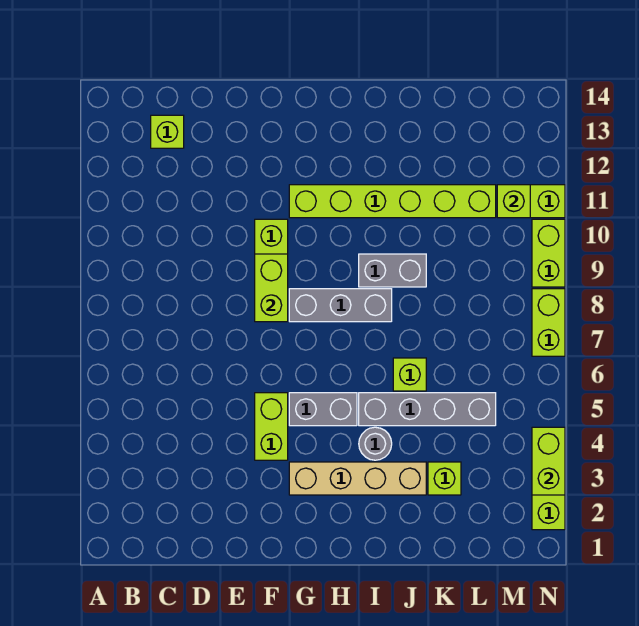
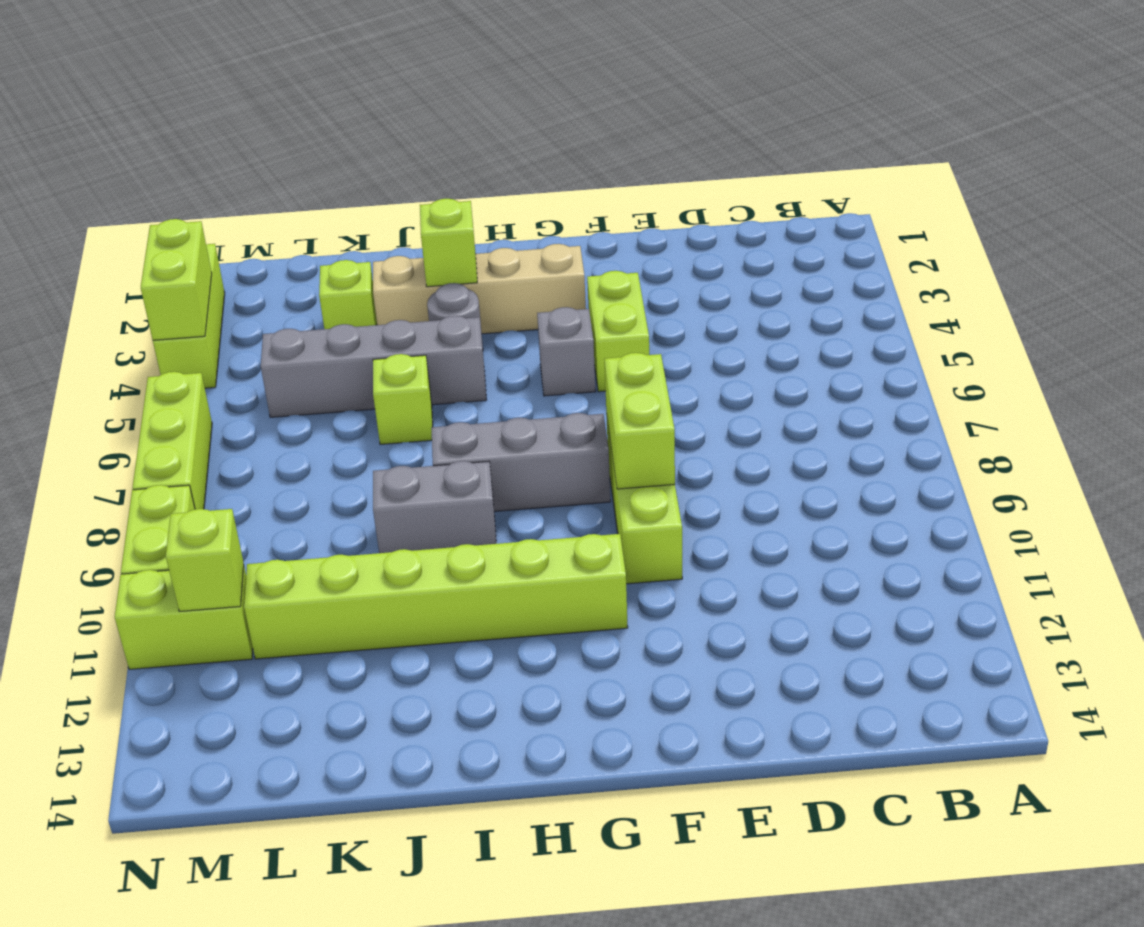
lime brick C13 level 1 -> lime brick I3 level 2
grey brick G5:H5 level 1 -> grey brick G5 level 1
lime brick N7:N8 level 1 -> lime brick N6:N8 level 1

